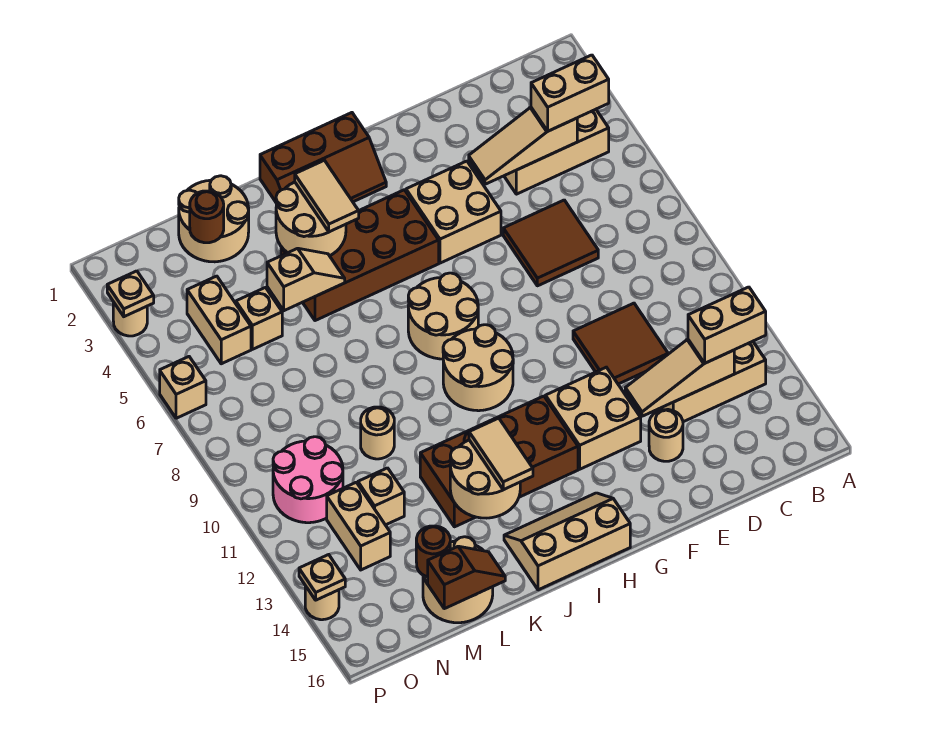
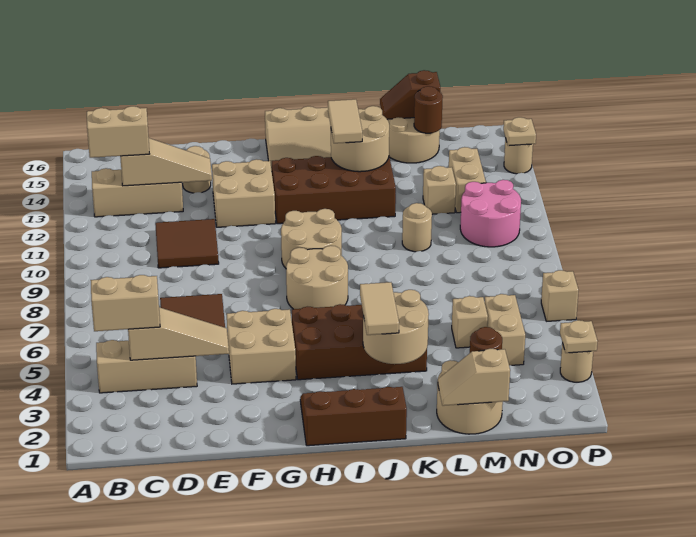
tan slope K5:L5 level 2 top L -> tan slope L1:M1 level 2 top M

